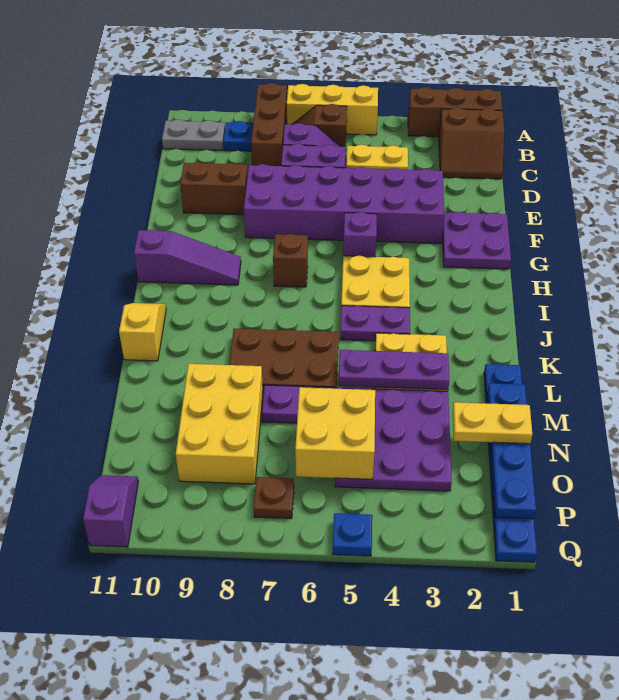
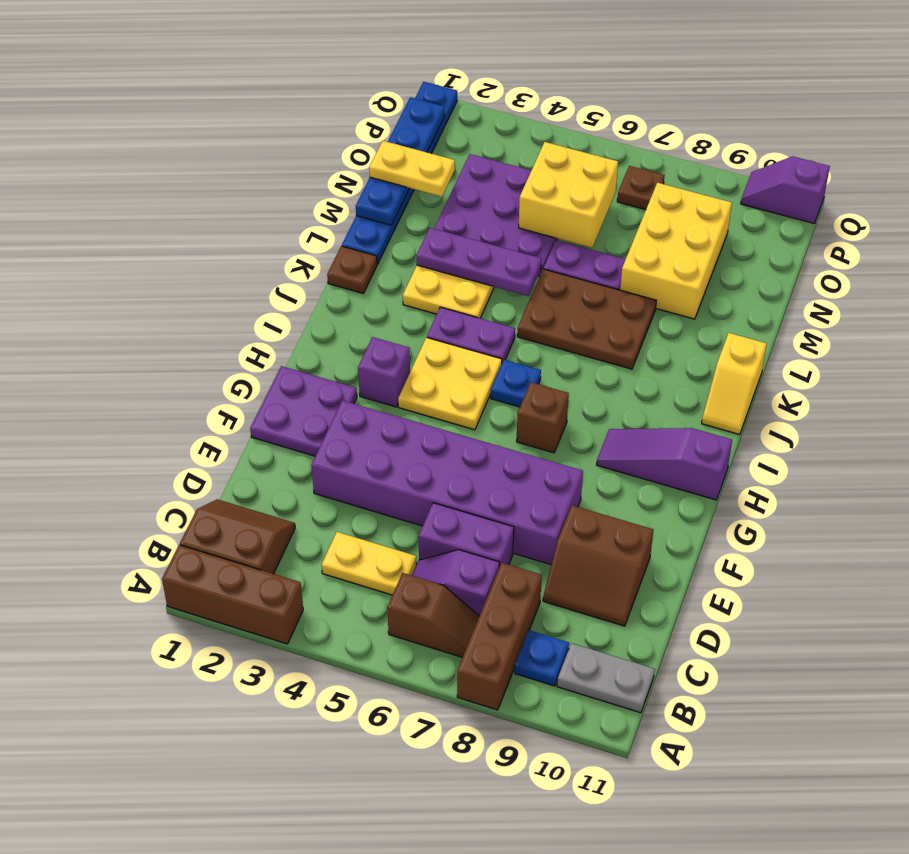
yellow brick A5:A7 level 1 -> none
purple brick G5 level 1 -> purple brick H3 level 1
none -> brown plate K1 level 1
purple slope P11:Q11 level 1 top Q -> purple slope Q10:Q11 level 1 top 11
blue plate Q5 level 1 -> blue plate I6 level 1

